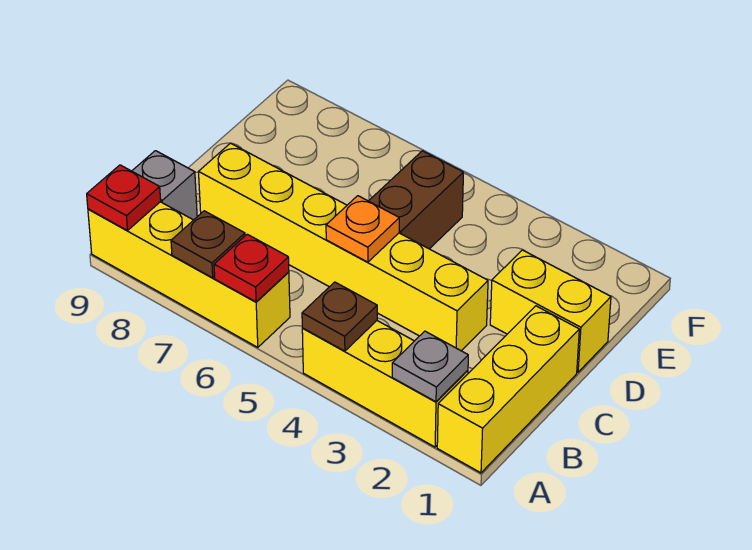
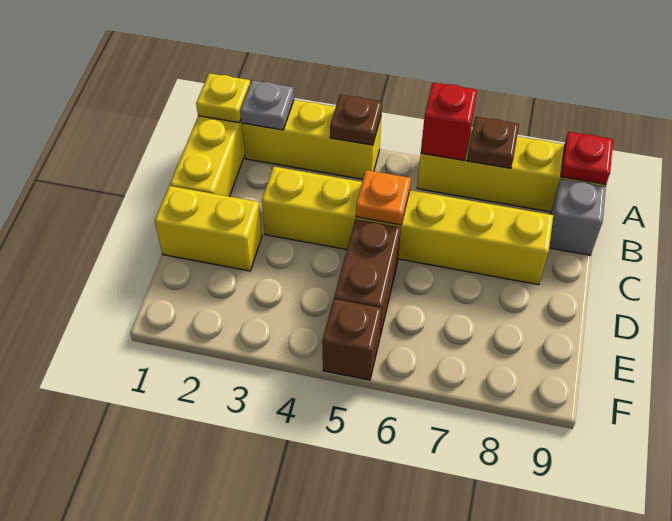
none -> yellow plate A1 level 2
red plate A6 level 2 -> red brick A6 level 2
none -> brown brick F5 level 1

